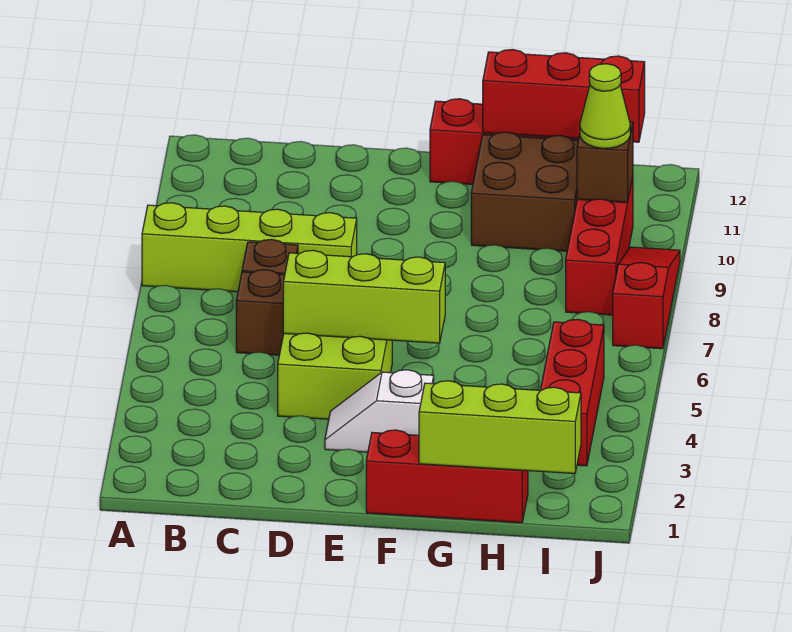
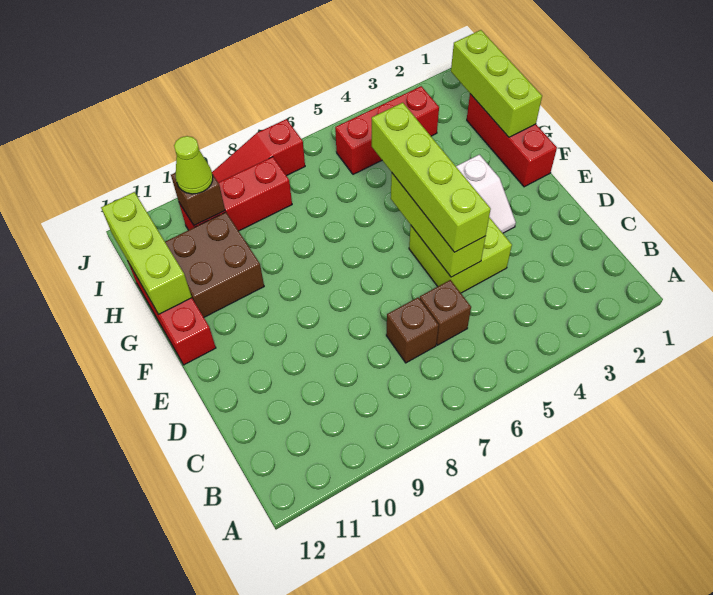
lime brick A8:D8 level 1 -> lime brick D5:G5 level 3
red brick G12:I12 level 2 -> lime brick G12:I12 level 2

